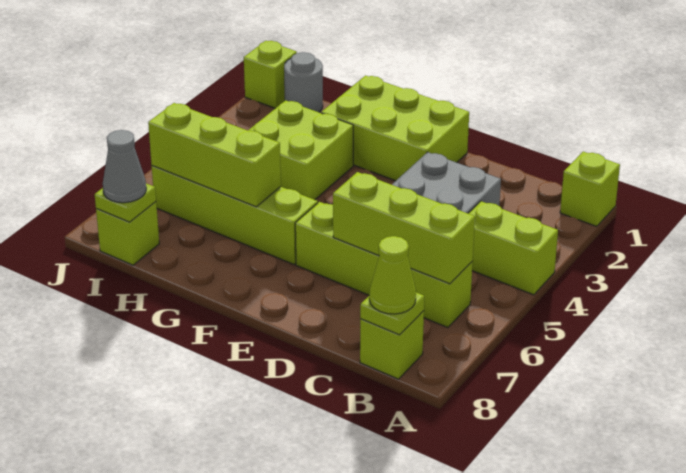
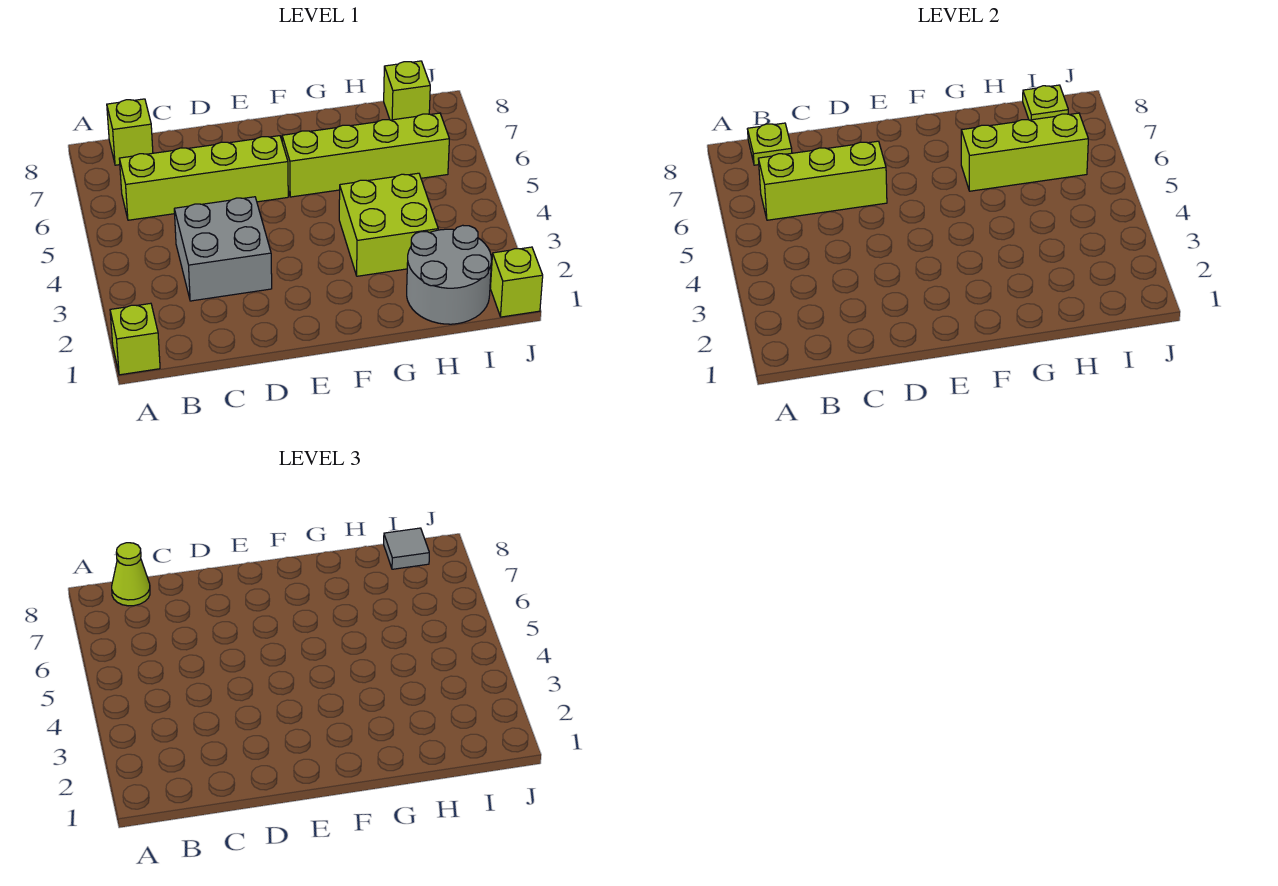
lime brick A4:B4 level 1 -> none
lime brick E1:G2 level 1 -> none
grey round brick I1 level 1 -> grey round brick H1:I2 level 1
grey cone I8 level 3 -> grey tile I8 level 3

